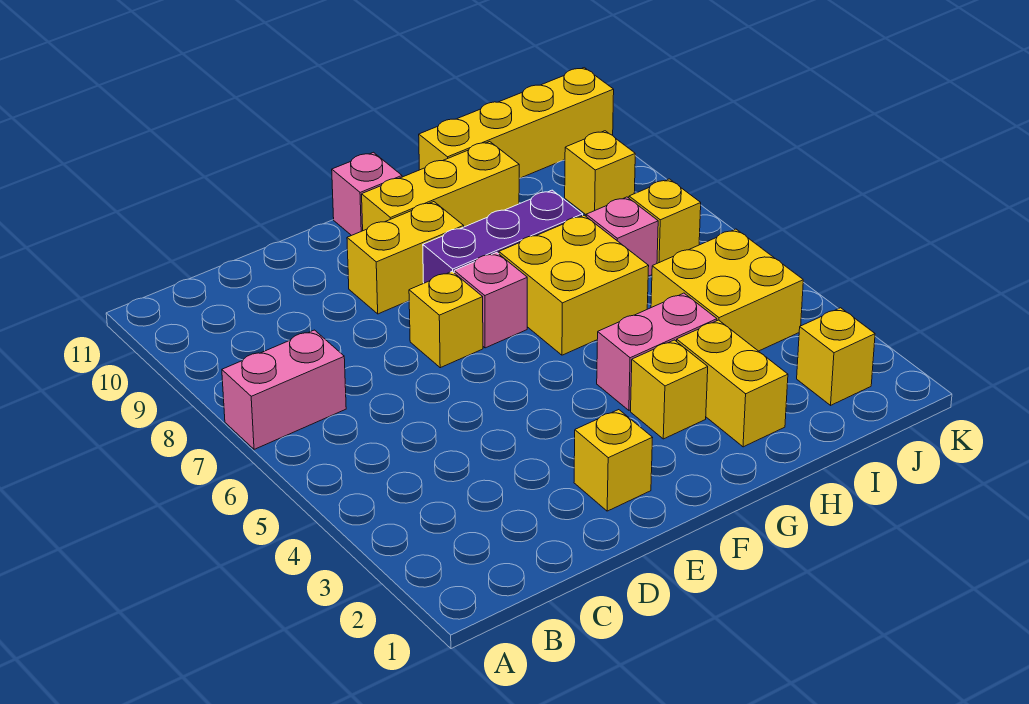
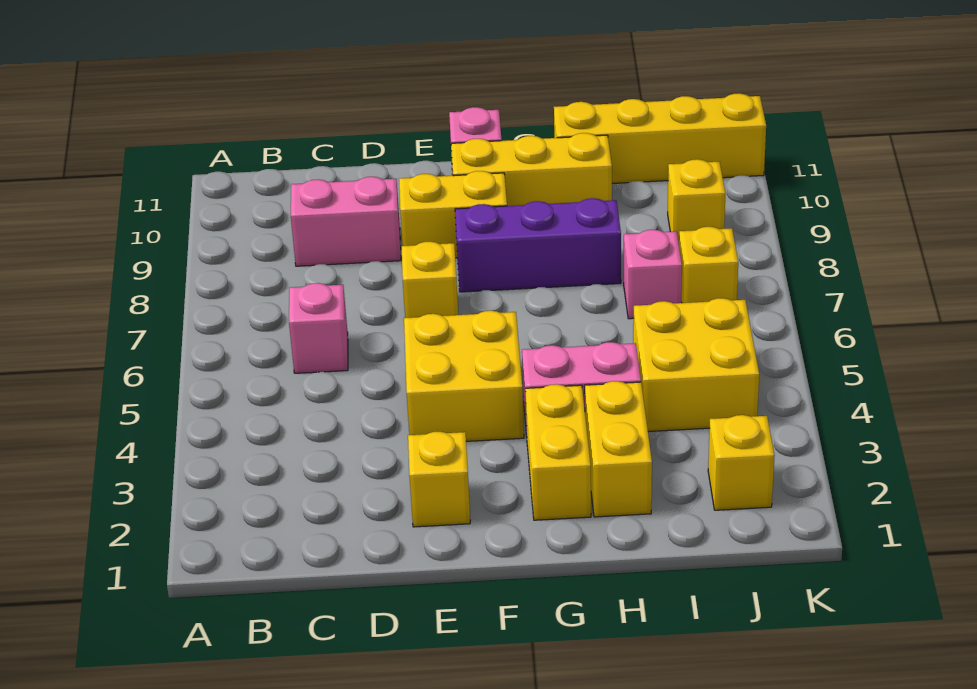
pink brick A7:B7 level 1 -> pink brick C9:D9 level 1
pink brick F7 level 1 -> pink brick C6 level 1
yellow brick G3 level 1 -> yellow brick G2:G3 level 1
yellow brick G6:H7 level 1 -> yellow brick E4:F5 level 1

